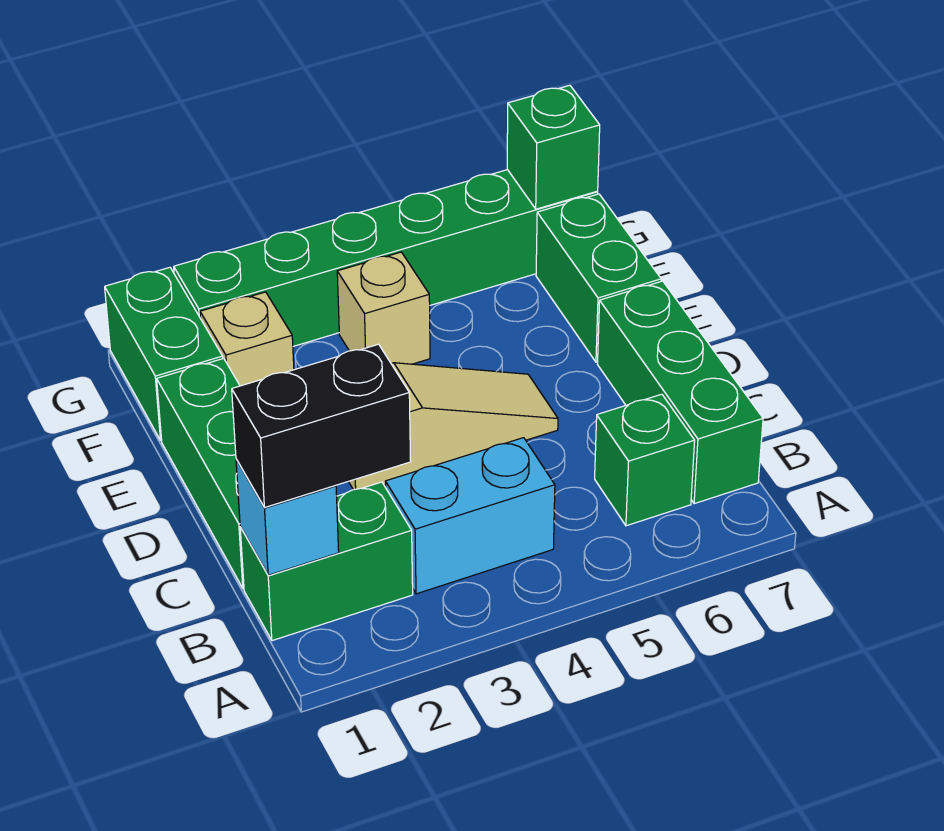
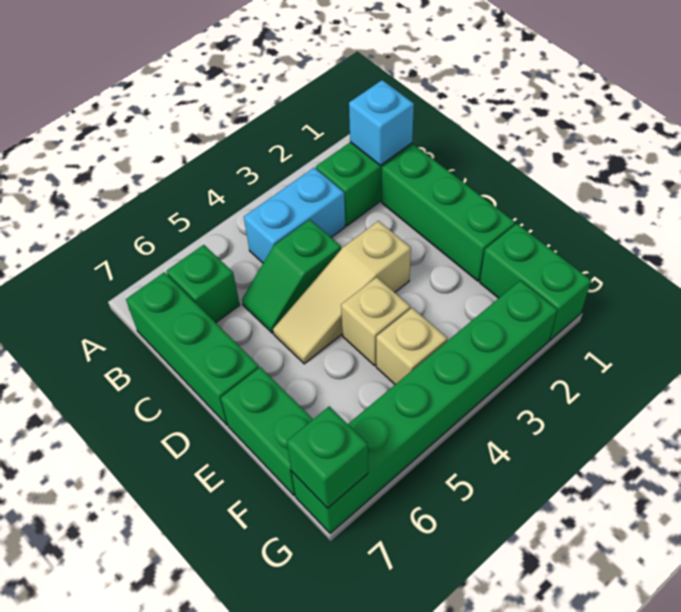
black brick B1:B2 level 3 -> none
none -> green slope C4:C5 level 1 top 4
tan brick F2 level 1 -> tan brick E4 level 1

